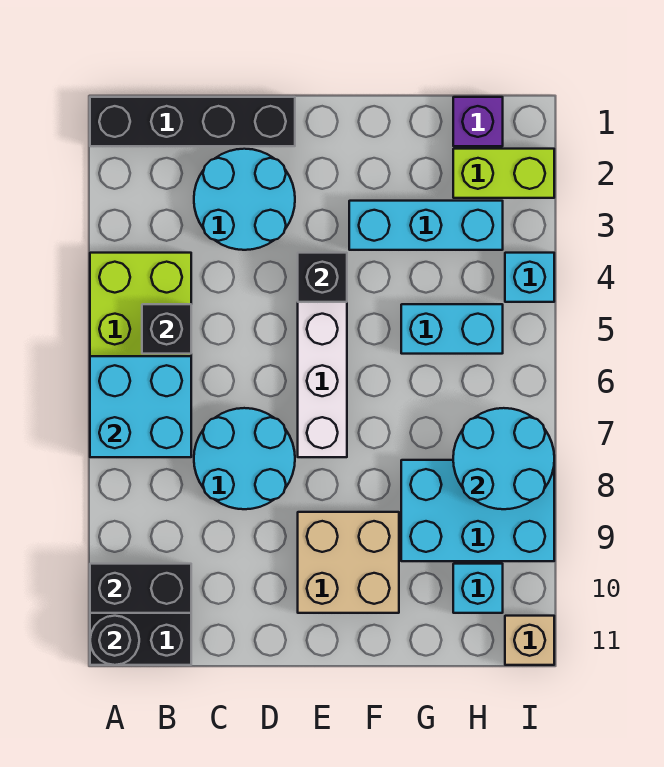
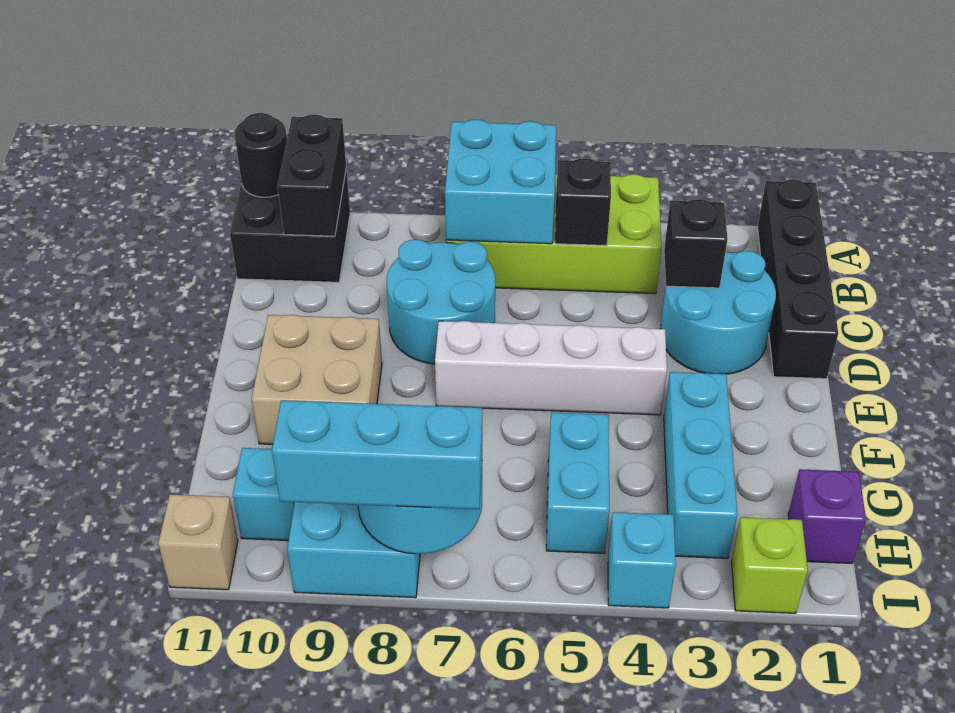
black brick E4 level 2 -> black brick C3 level 2
lime brick H2:I2 level 1 -> lime brick I2 level 1
none -> cyan brick I7:I9 level 3

